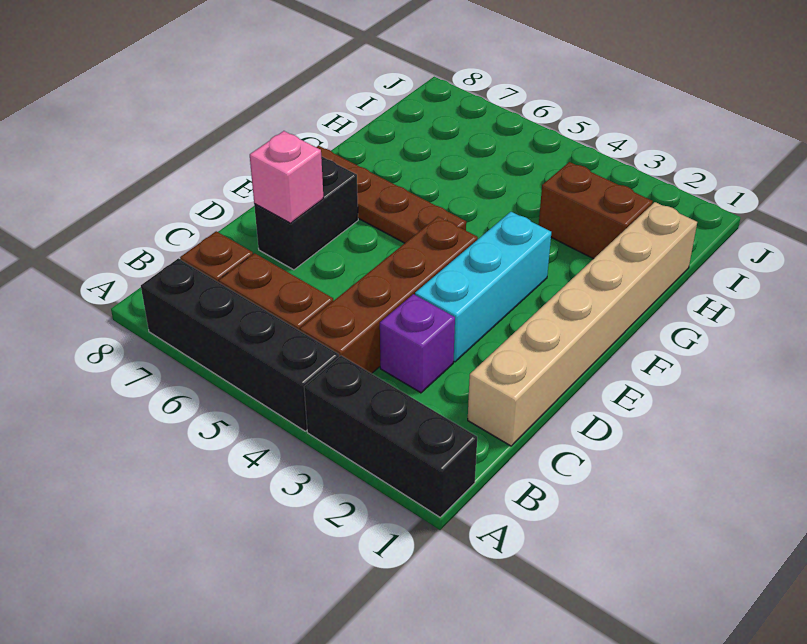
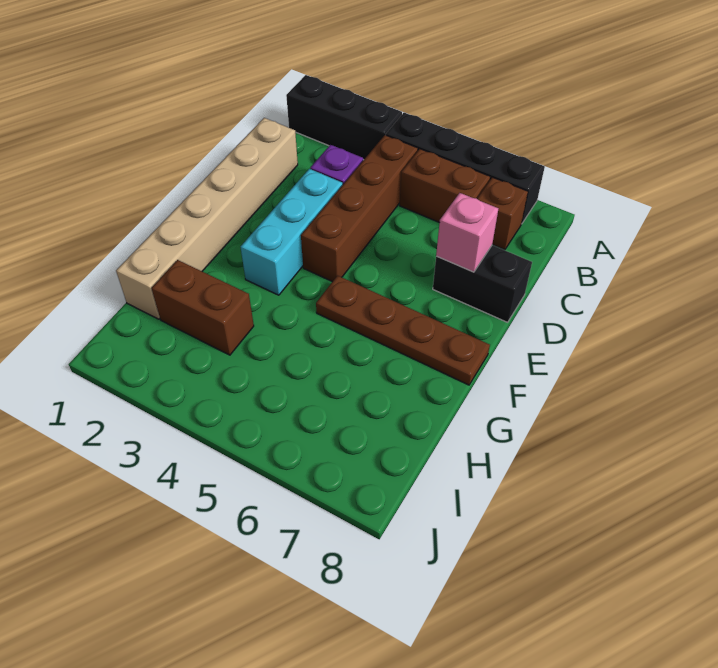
black brick D7:E7 level 1 -> black brick D7:D8 level 1

